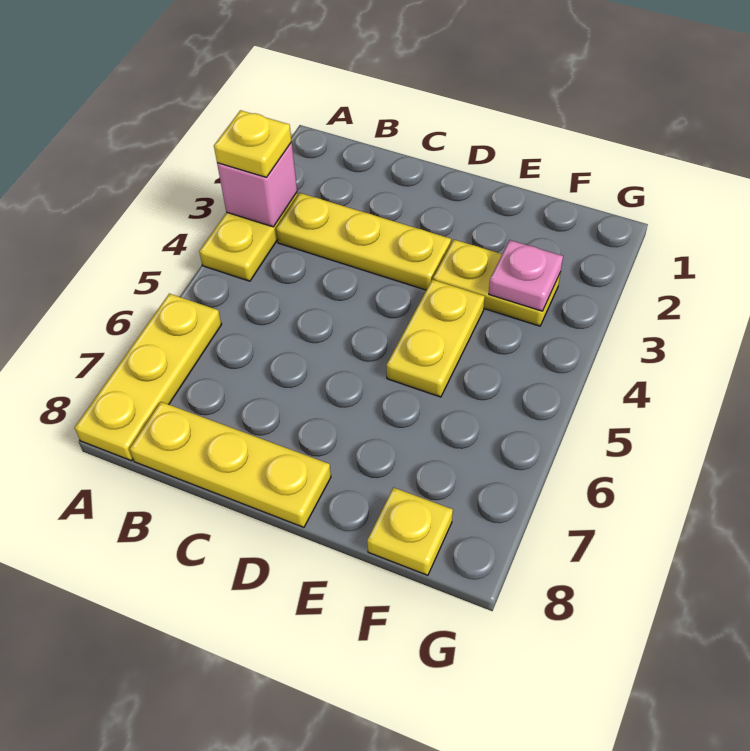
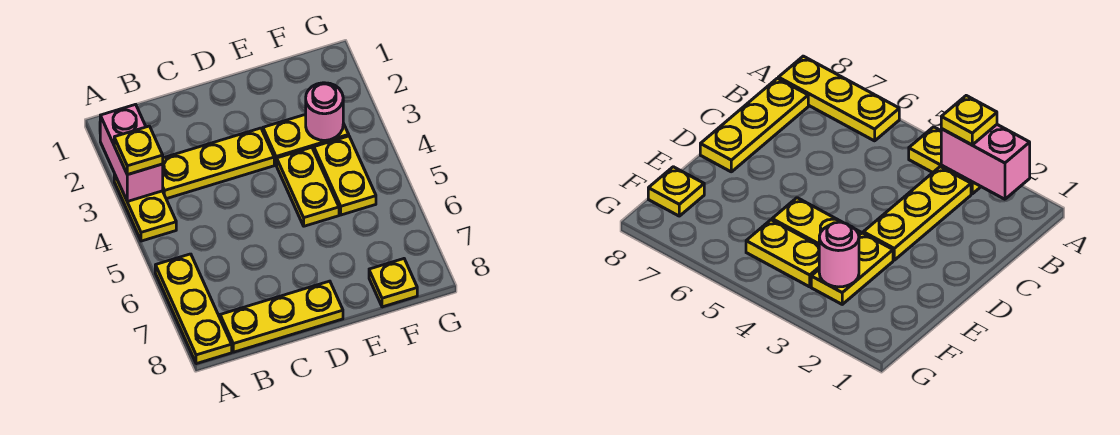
pink brick A3 level 2 -> pink brick A2:A3 level 2
pink plate F3 level 2 -> pink round brick F3 level 2
none -> yellow plate F4:F5 level 1

